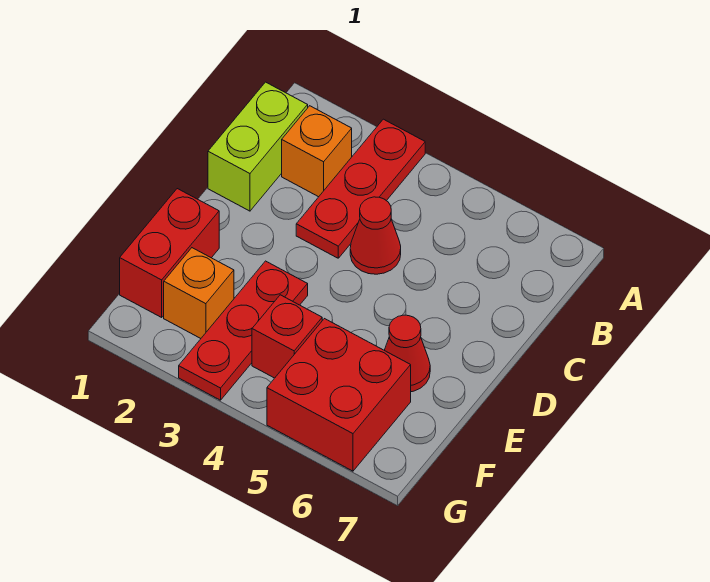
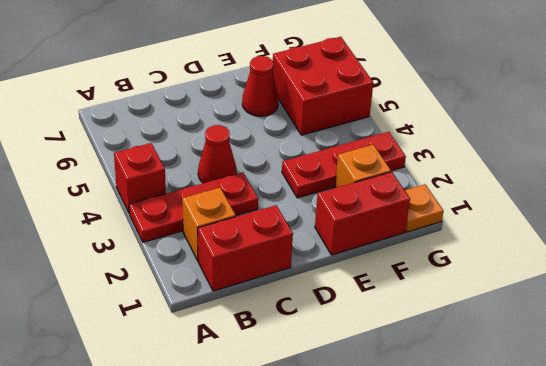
lime brick B1:C1 level 1 -> red brick B1:C1 level 1
red brick F4 level 1 -> red brick A4 level 1
none -> orange plate G1 level 1

